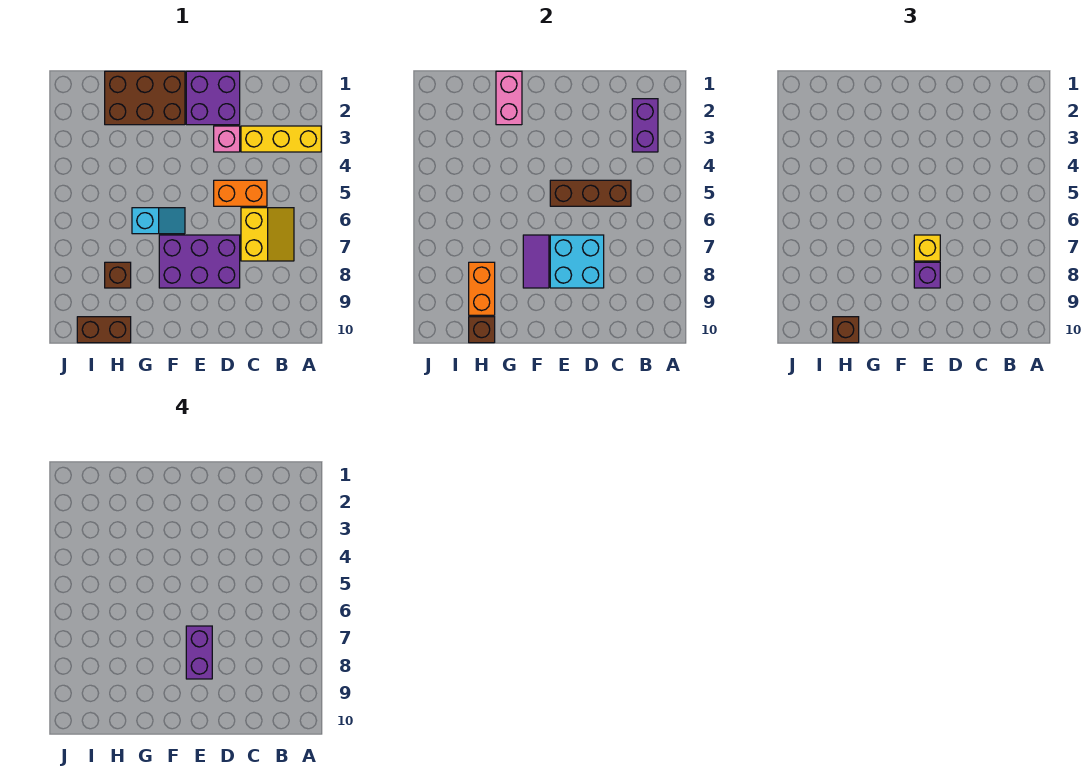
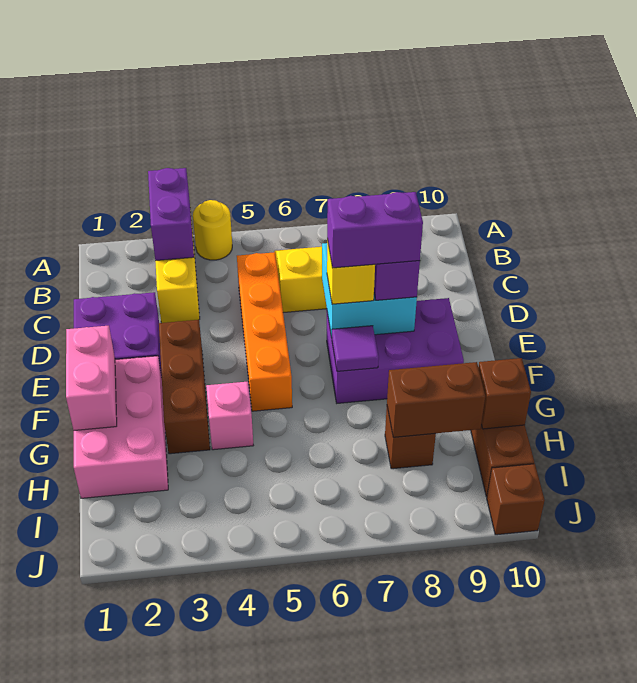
none -> yellow round brick A4 level 1
purple brick B2:B3 level 2 -> purple brick A3:B3 level 2
orange brick C5:D5 level 1 -> orange brick C5:F5 level 1
brown brick C5:E5 level 2 -> brown brick E3:G3 level 1
pink brick D3 level 1 -> pink brick G4 level 1
purple brick D7:F8 level 1 -> purple brick E7:F9 level 1
brown brick F1:H2 level 1 -> pink brick F1:H2 level 1
cyan slope F6:G6 level 1 top G -> none
purple tile F7:F8 level 2 -> purple tile F7 level 2
pink brick G1:G2 level 2 -> pink brick F1:G1 level 2
orange brick H8:H9 level 2 -> brown brick H8:H9 level 2
brown brick H10 level 3 -> brown brick J10 level 1

